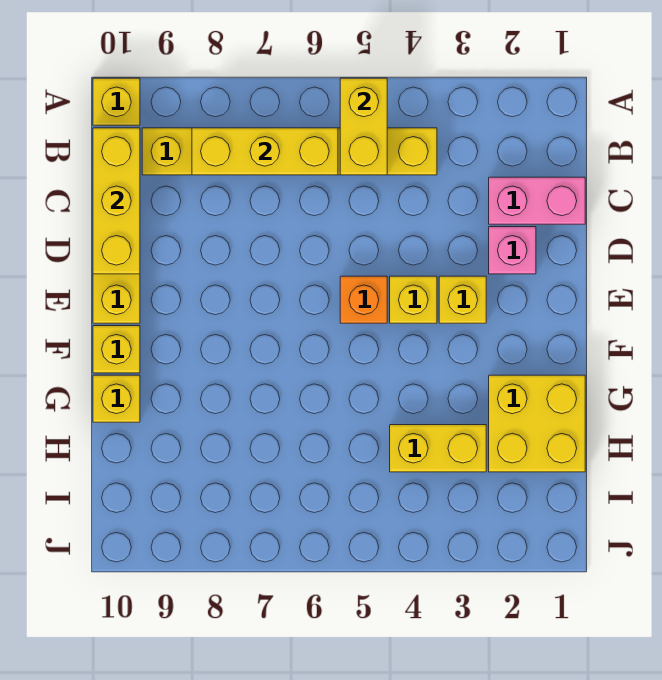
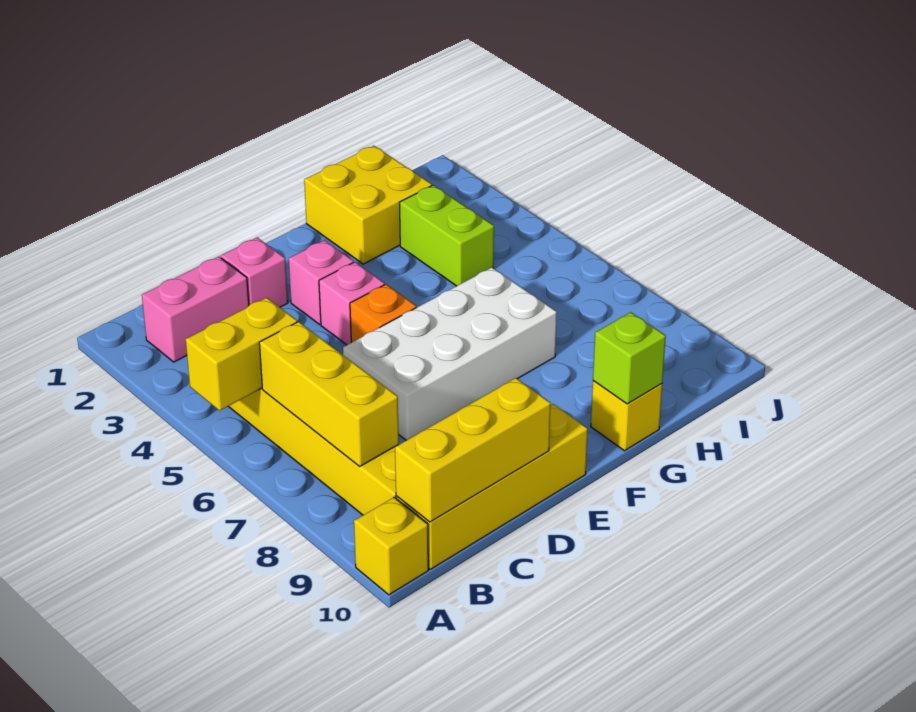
pink brick C1:C2 level 1 -> pink brick B2:C2 level 1
none -> white brick D6:G7 level 1
yellow brick E3 level 1 -> pink brick E3 level 1
yellow brick E4 level 1 -> pink brick E4 level 1
yellow brick F10 level 1 -> none
none -> lime brick G10 level 2
yellow brick H3:H4 level 1 -> lime brick H3:H4 level 1

